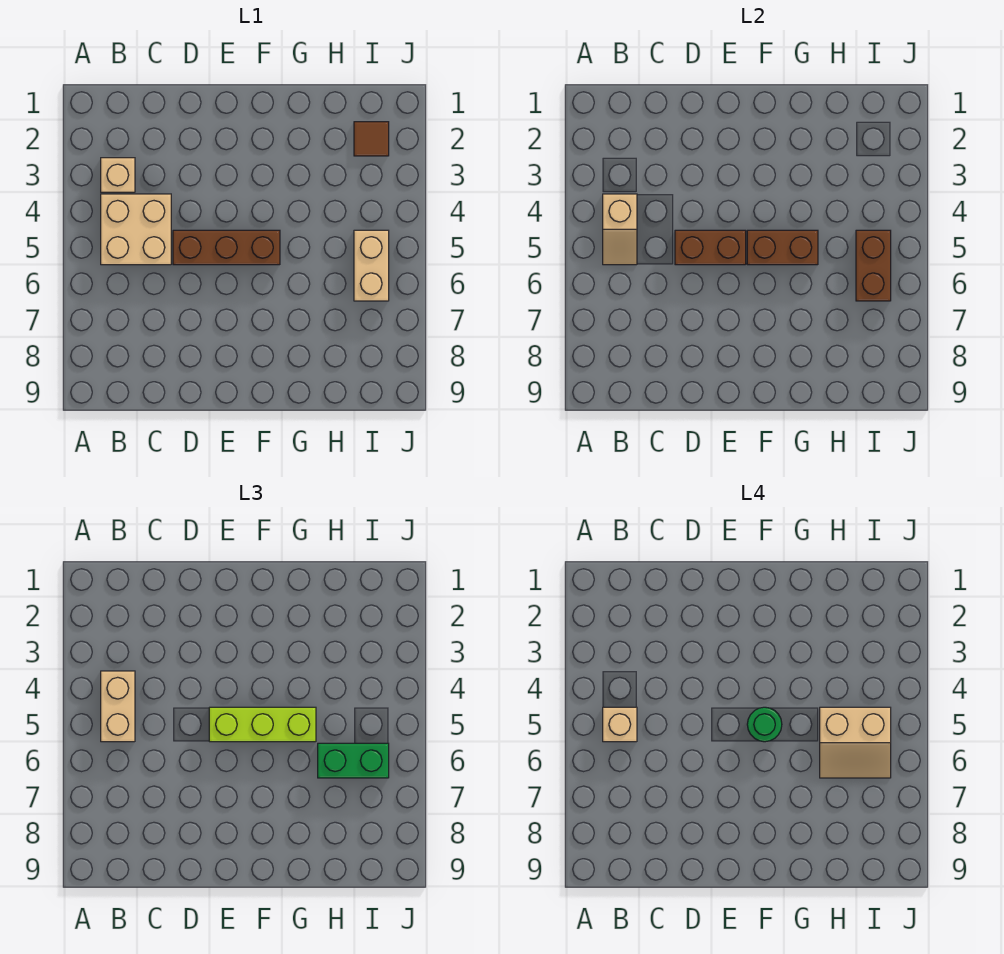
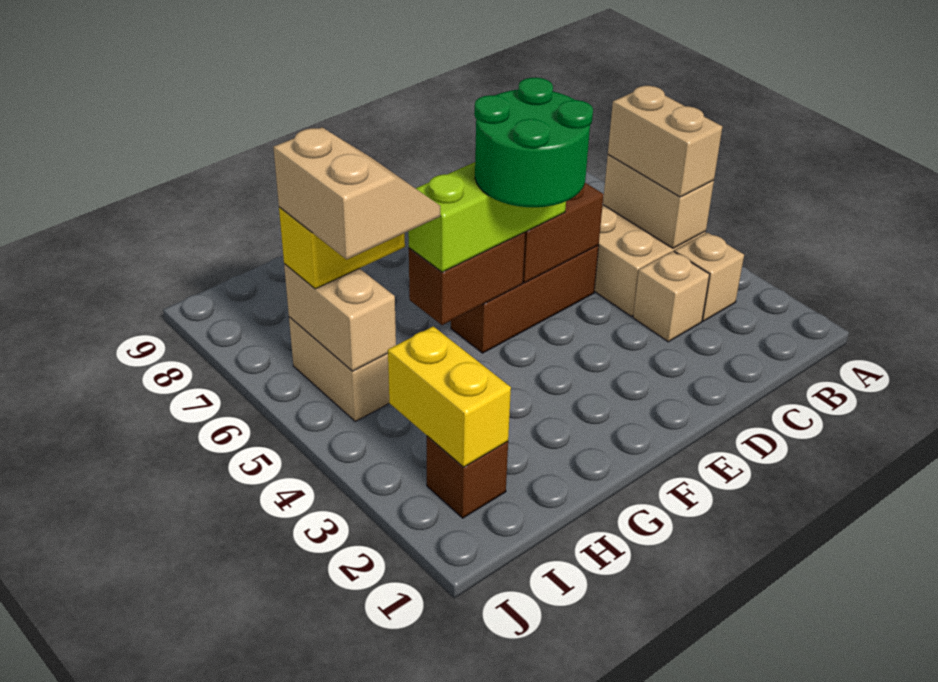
tan slope B4:B5 level 2 top 4 -> tan brick B4:B5 level 2
tan brick B5 level 4 -> tan brick C3 level 1
green round brick F5 level 4 -> green round brick E4:F5 level 4
tan slope H5:I6 level 4 top 5 -> tan slope H5:I6 level 4 top I
green brick H6:I6 level 3 -> yellow brick H6:I6 level 3
brown tile I2 level 1 -> brown brick I2 level 1
none -> yellow brick I2:I3 level 2
brown brick I5:I6 level 2 -> tan brick I5:I6 level 2

